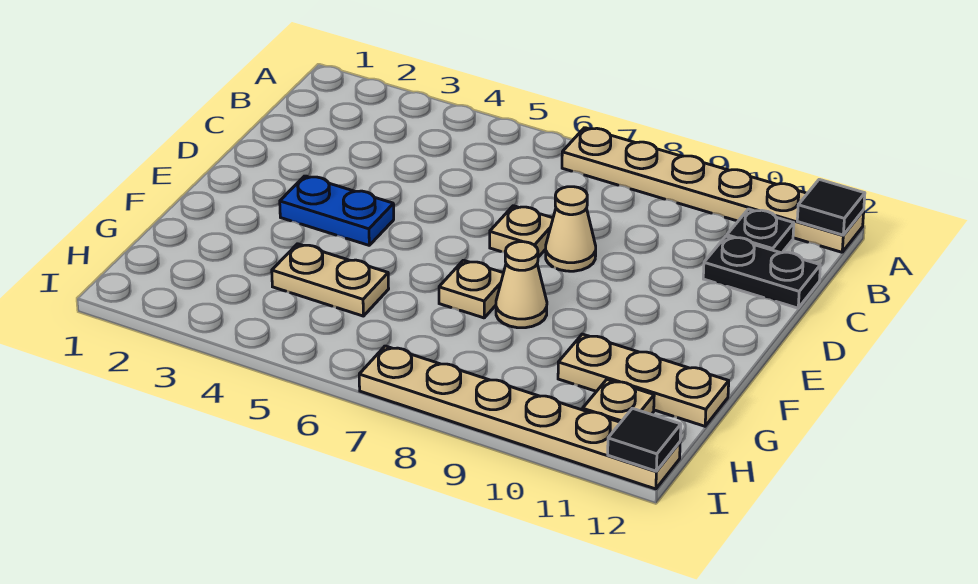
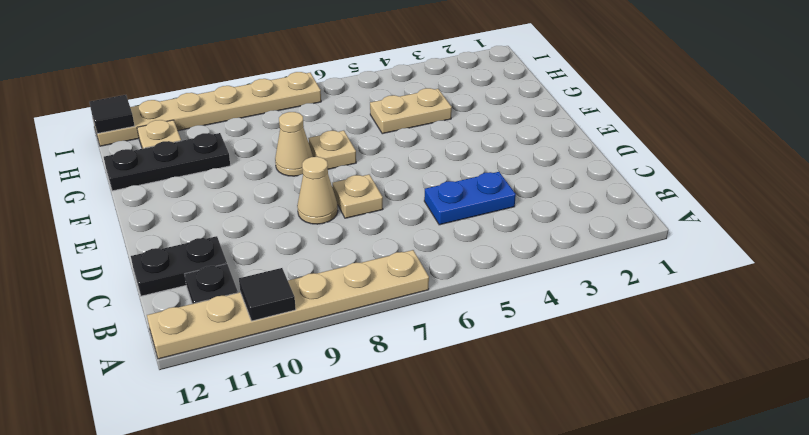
black tile A12 level 2 -> black tile A10 level 2
blue plate E3:E4 level 1 -> blue plate C4:C5 level 1
tan plate G10:G12 level 1 -> black plate G10:G12 level 1

